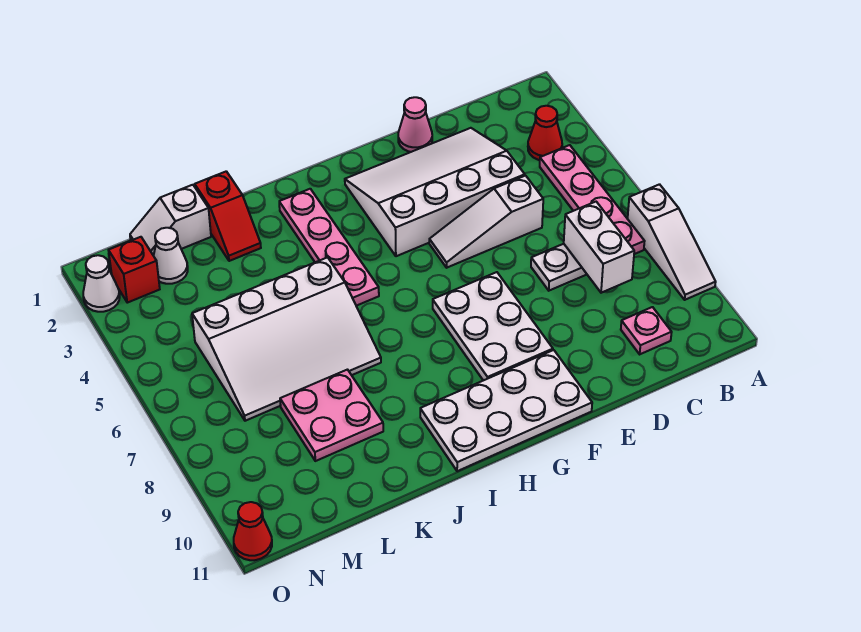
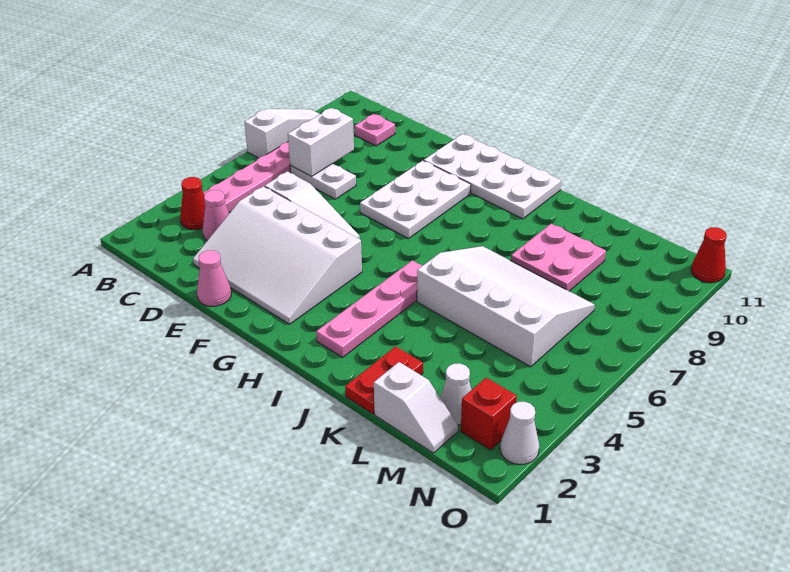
none -> pink cone C3 level 1
red slope K1:K2 level 1 top 1 -> red plate K1:K2 level 1

